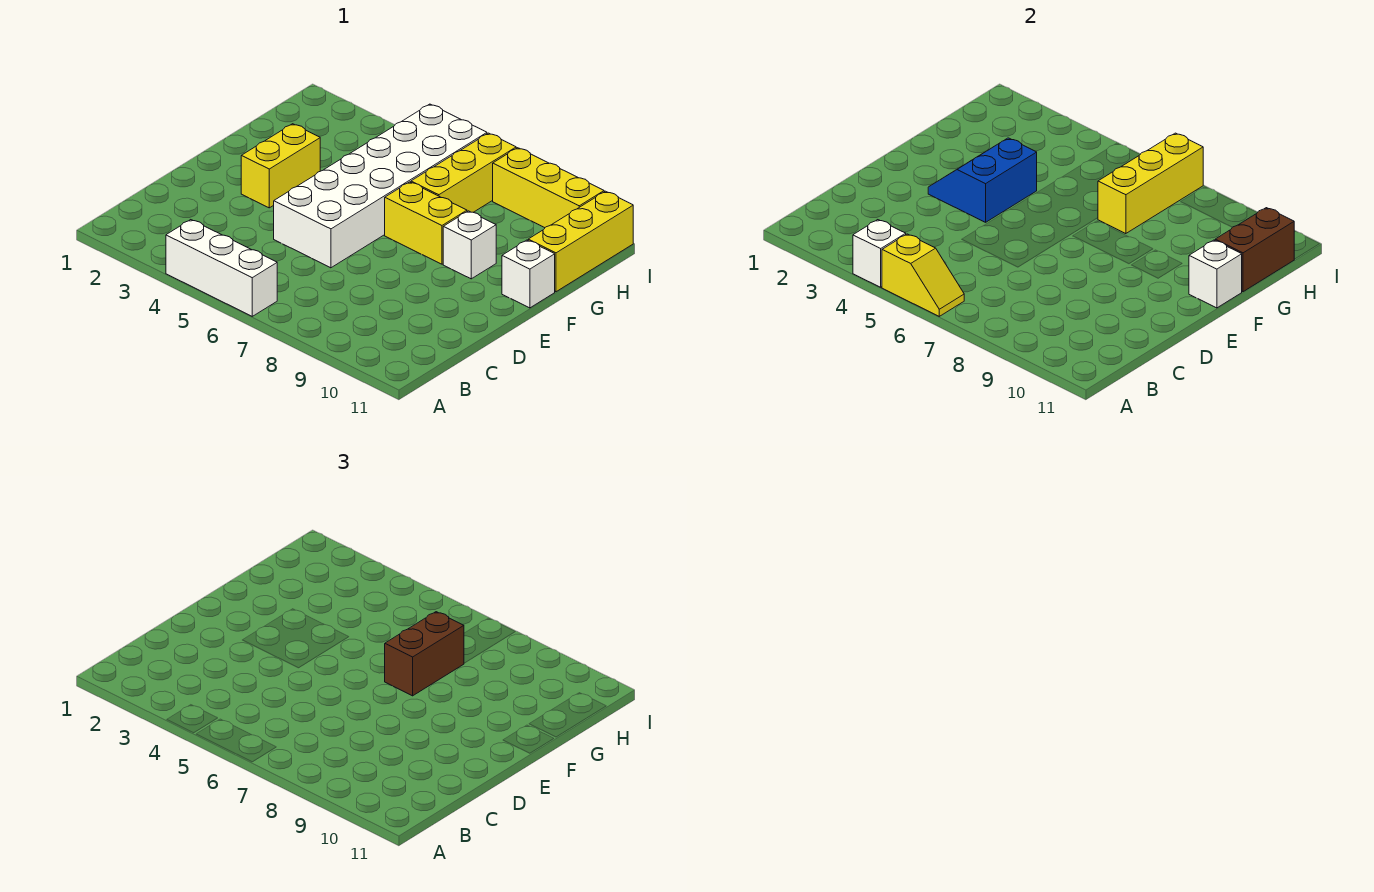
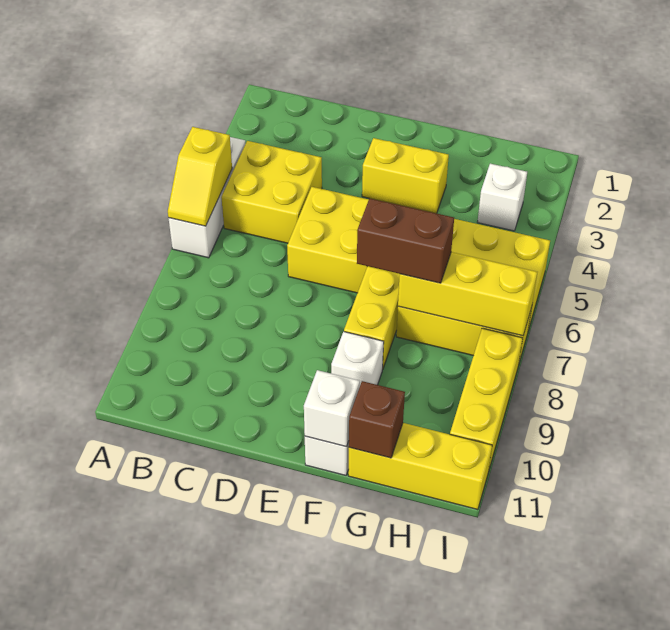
white brick A4 level 2 -> white brick H3 level 1
none -> yellow brick B4:C5 level 1
white brick D5:I6 level 1 -> yellow brick D5:I6 level 1
blue slope E3:F4 level 2 top 4 -> none
brown brick G11:H11 level 2 -> brown brick G11 level 2

